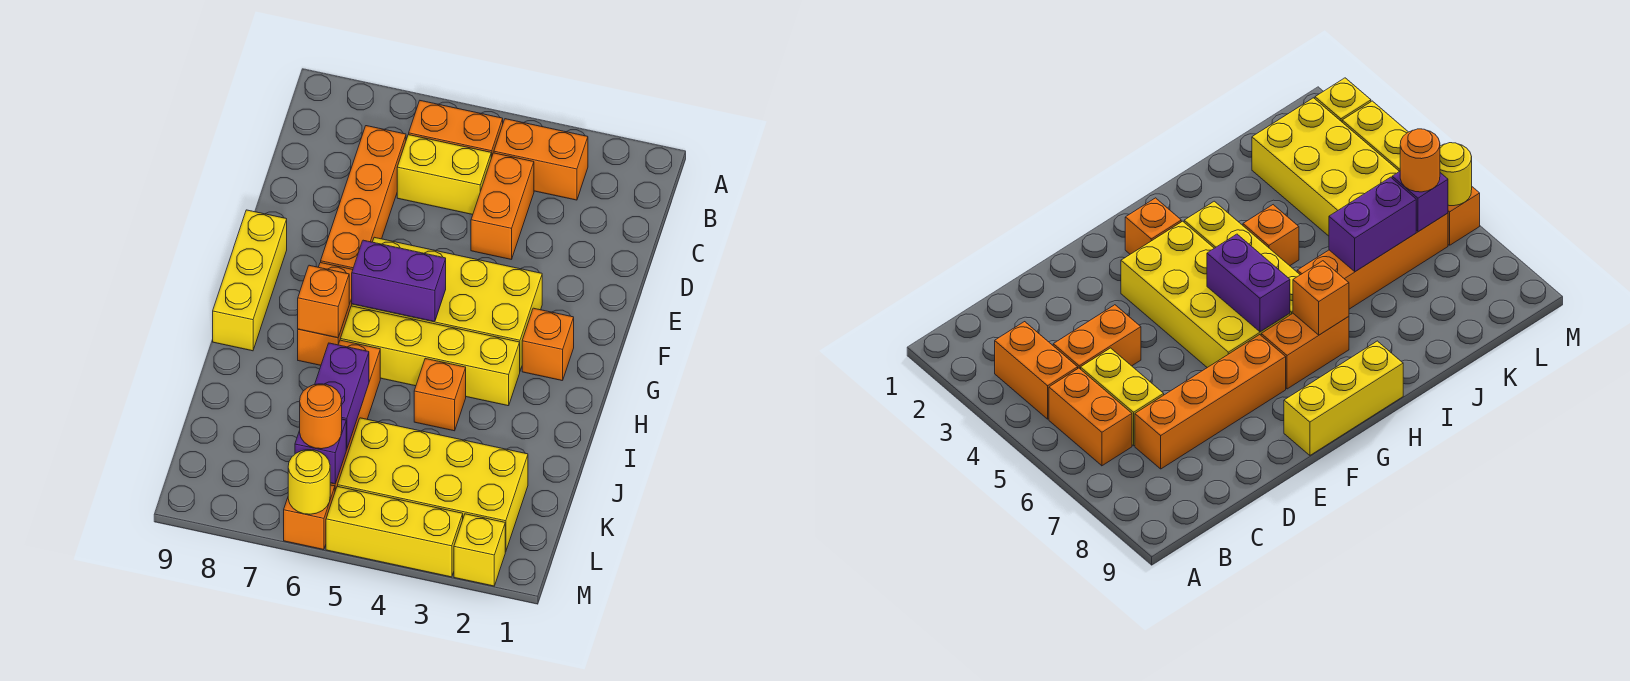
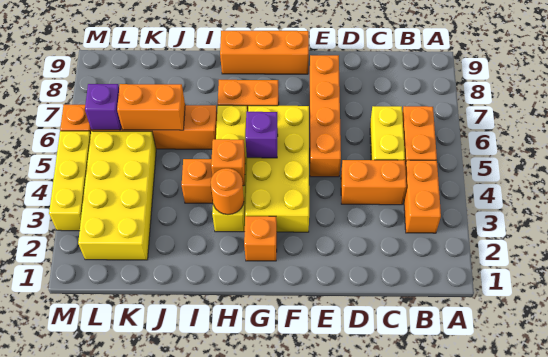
orange brick C7:F7 level 1 -> orange brick E5:E8 level 1
yellow brick F9:H9 level 1 -> orange brick F9:H9 level 1
purple brick G5:G6 level 2 -> purple brick G5 level 2
orange brick H7 level 2 -> orange brick H4 level 2
purple brick J6:K6 level 2 -> orange brick J6:K6 level 2
orange round brick L6 level 3 -> orange round brick H3 level 2
yellow brick M2 level 1 -> none
yellow round brick M6 level 2 -> none

